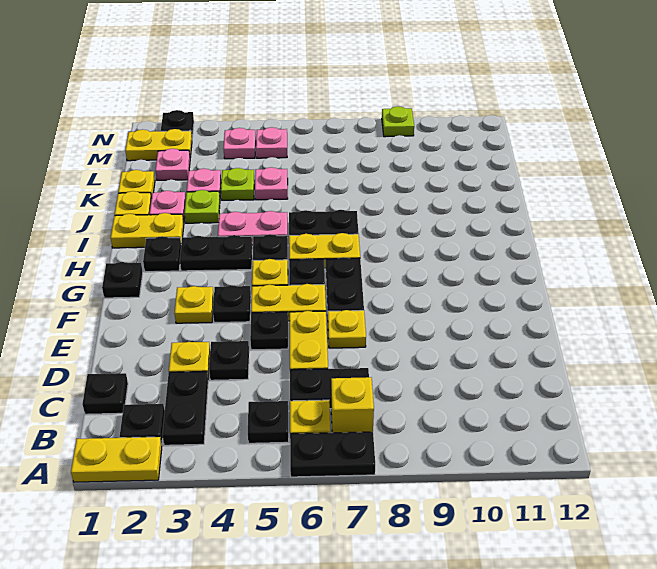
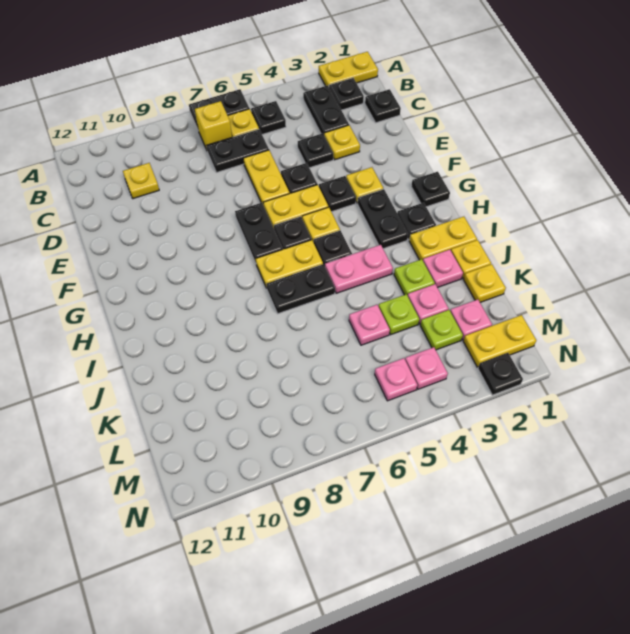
yellow plate E7 level 1 -> yellow plate C10 level 1
black plate H3:H4 level 1 -> black plate G3:H3 level 1
lime plate N9 level 1 -> lime plate L3 level 1

